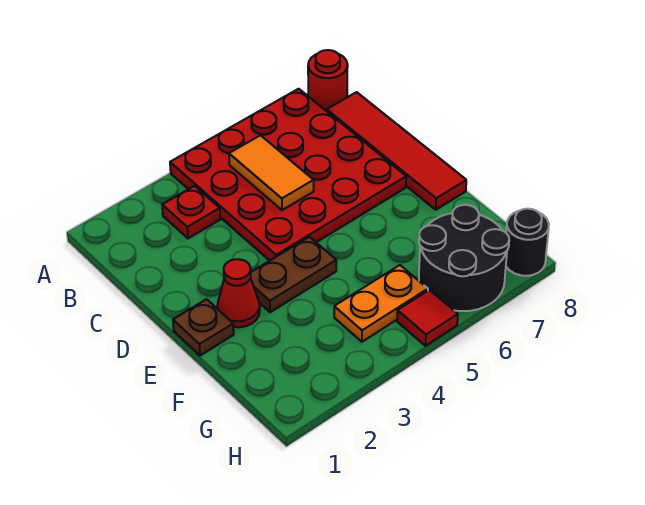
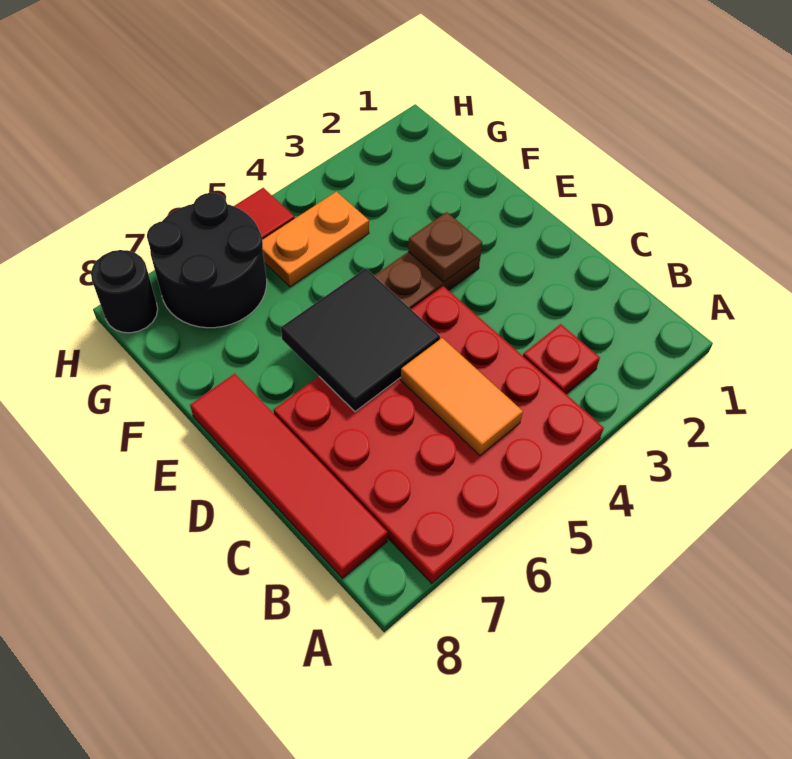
red round brick A8 level 1 -> none
none -> black tile D5:E6 level 2
brown plate E1 level 1 -> brown plate E3 level 2
red cone E2 level 1 -> none

